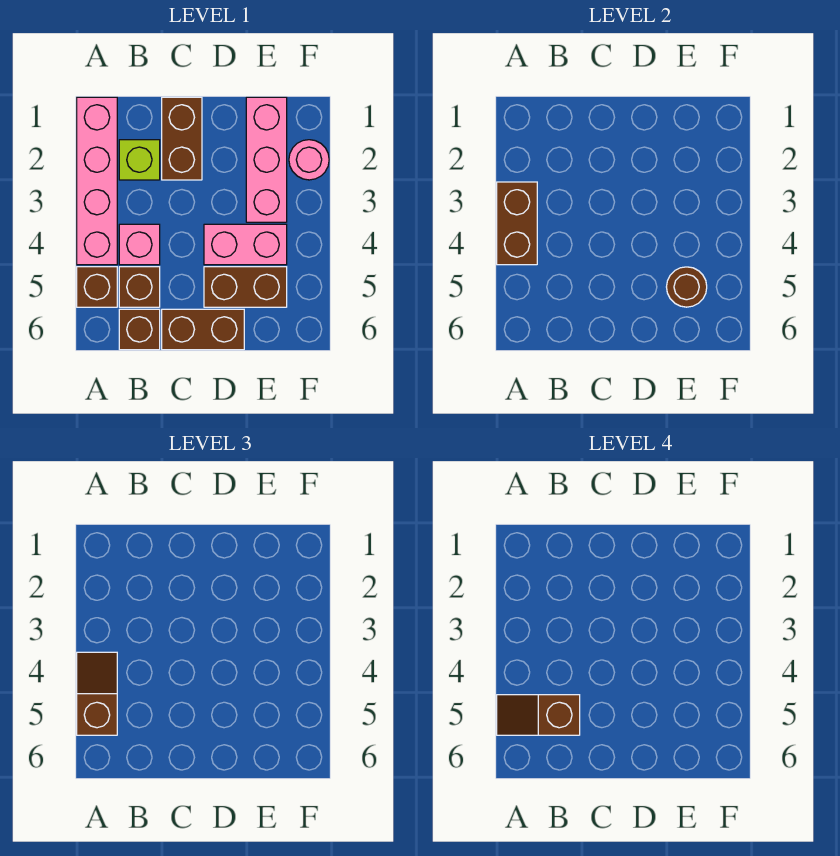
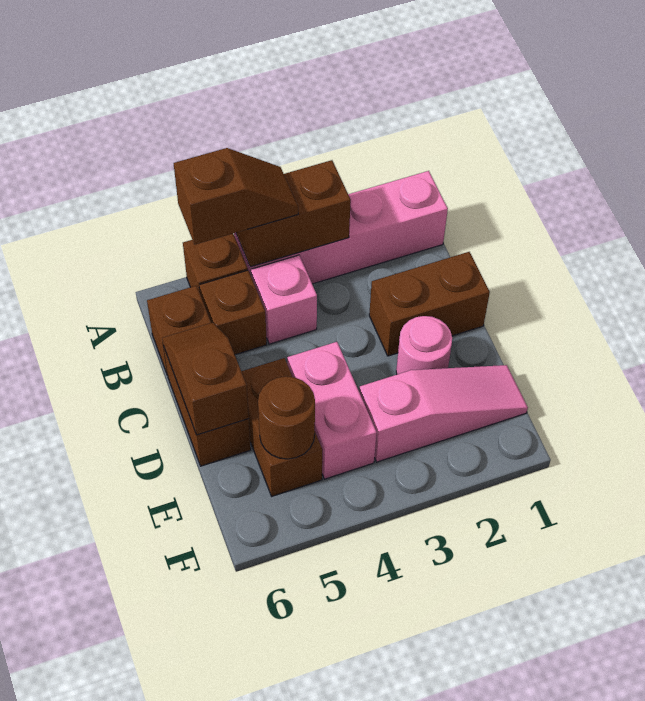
brown slope A5:B5 level 4 top B -> brown slope C6:D6 level 2 top D
lime brick B2 level 1 -> none
pink brick E1:E3 level 1 -> pink slope E1:E3 level 1 top 3
pink round brick F2 level 1 -> pink round brick D2 level 1

